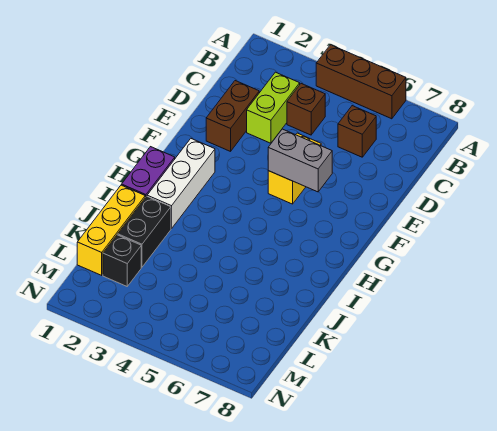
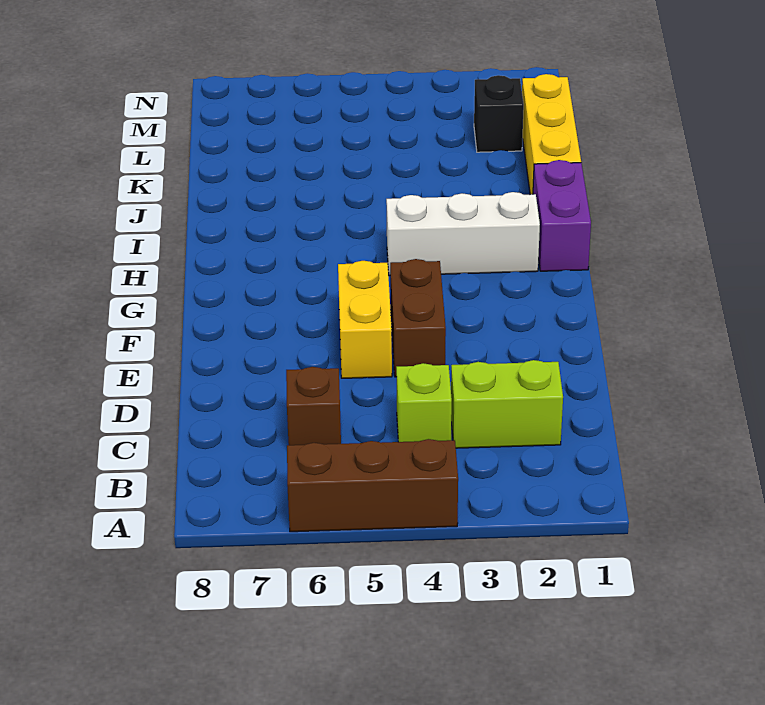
lime brick C3:D3 level 1 -> lime brick C2:C3 level 1
brown brick C4 level 1 -> lime brick C4 level 1
brown brick D2:E2 level 1 -> brown brick E4:F4 level 1
grey brick F5:F6 level 2 -> none
white brick G2:I2 level 1 -> white brick H2:H4 level 1
black brick J2:K2 level 1 -> none

